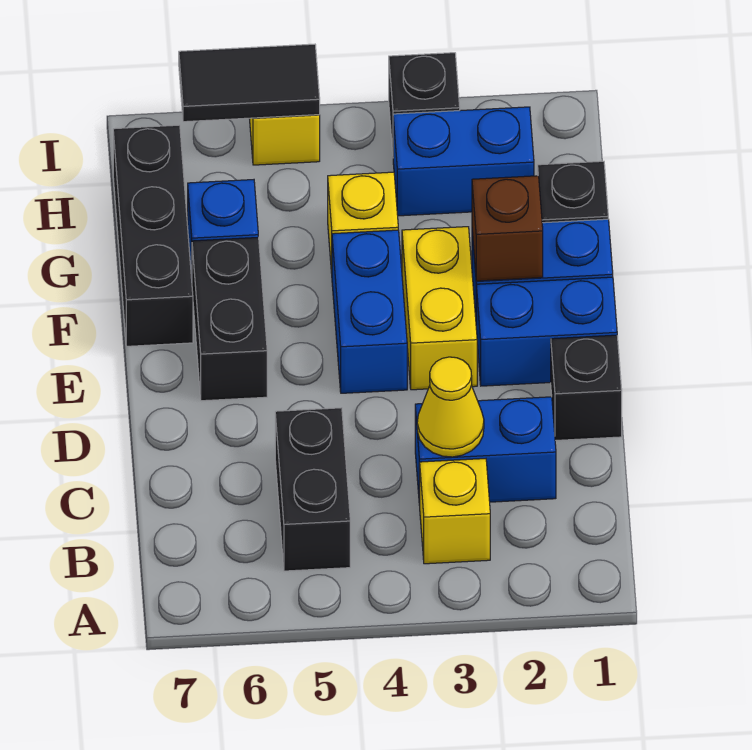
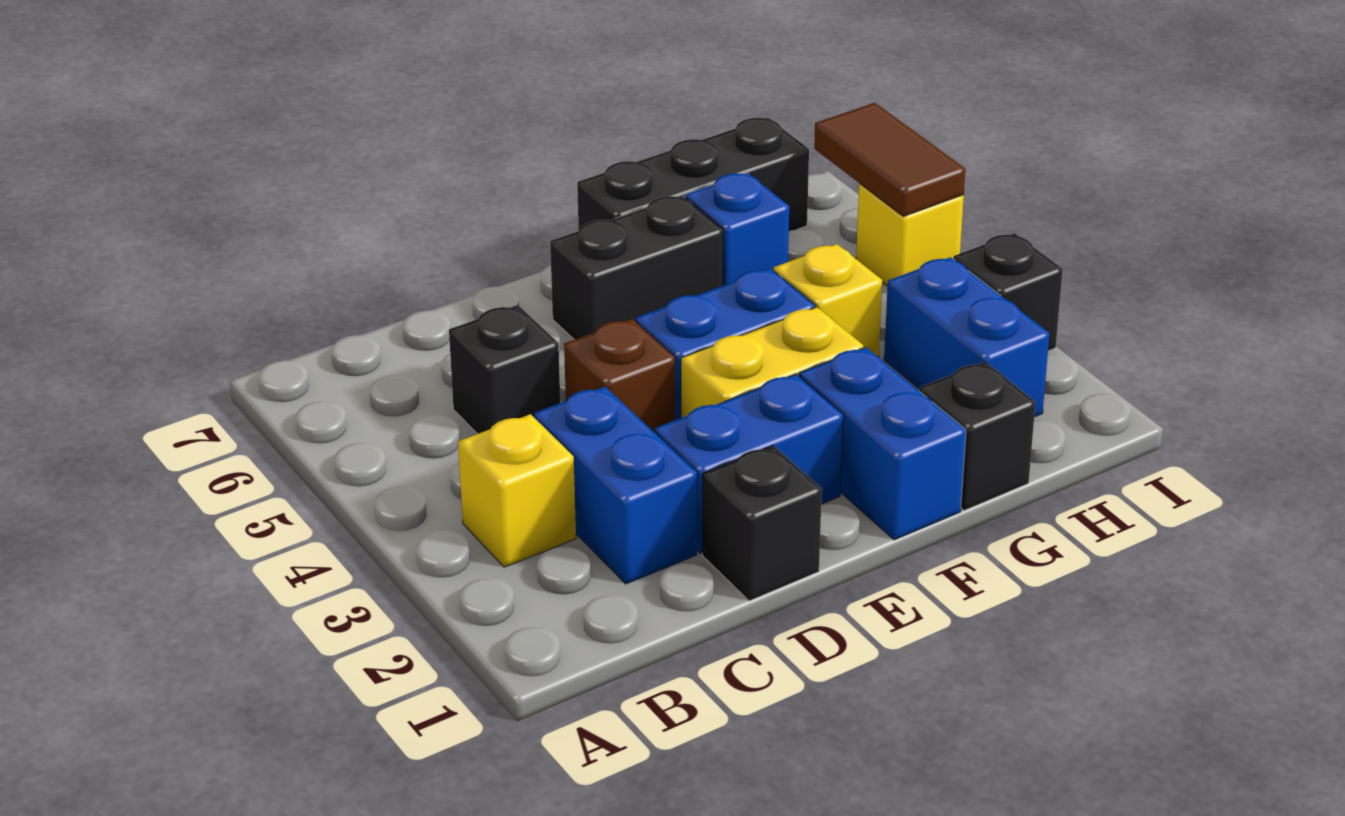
black brick B5:C5 level 1 -> black brick C5 level 1
yellow cone C3 level 2 -> none
blue brick E1:E2 level 1 -> blue brick D2:E2 level 1
brown brick F2 level 2 -> brown brick D4 level 1
black tile I5:I6 level 2 -> brown tile I5:I6 level 2

